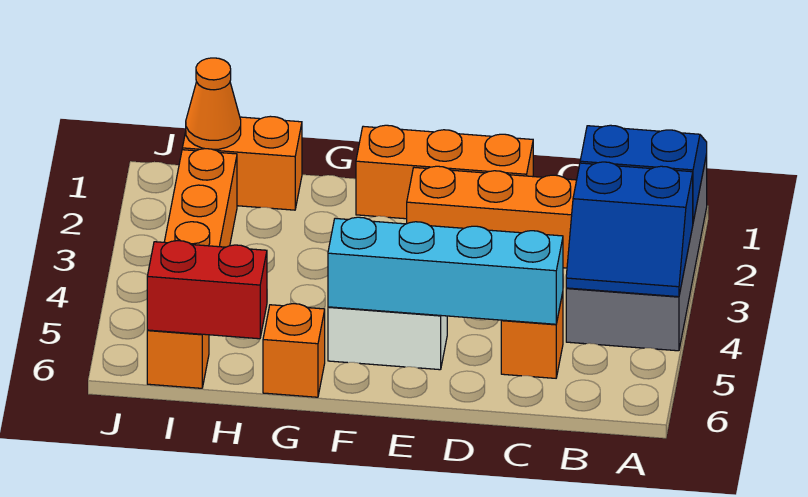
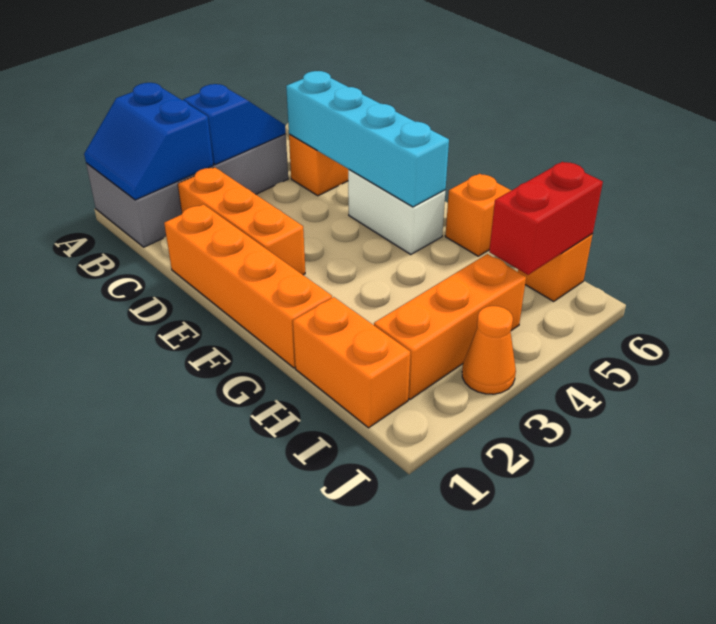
blue slope A3:B4 level 2 top 3 -> blue slope B3:B4 level 2 top 3
orange brick D1:F1 level 1 -> orange brick D1:G1 level 1
red brick H6:I6 level 2 -> red brick I5:I6 level 2
orange cone I1 level 2 -> orange cone J3 level 1

